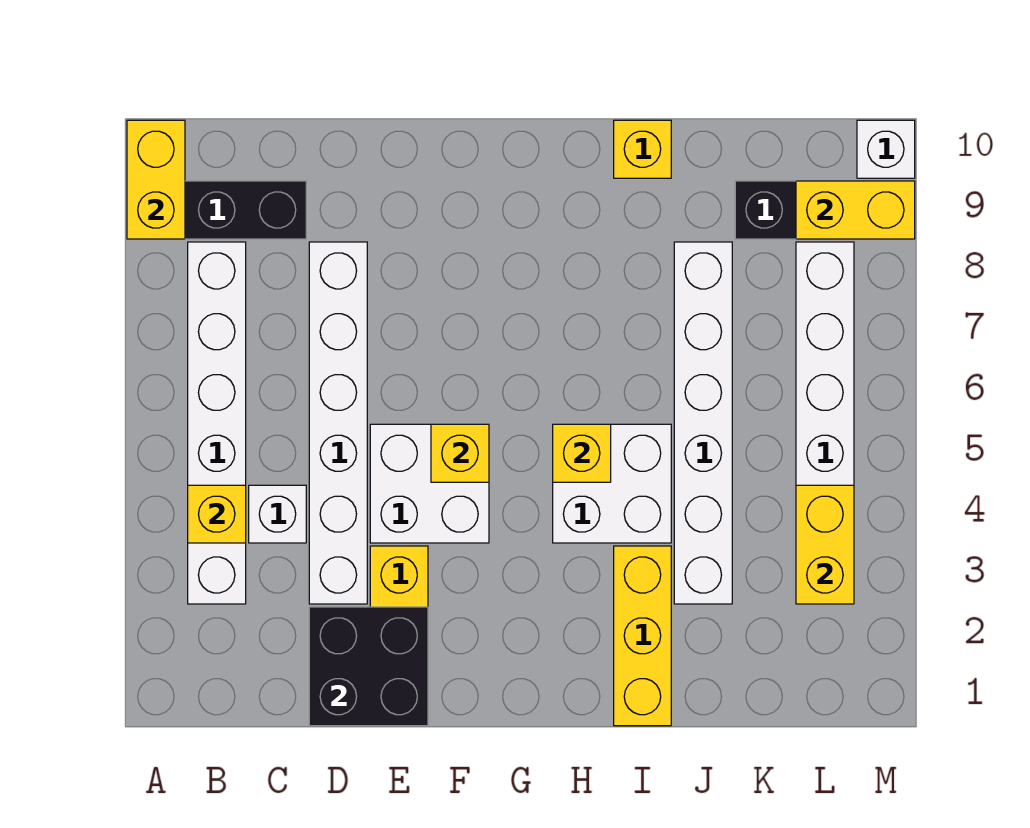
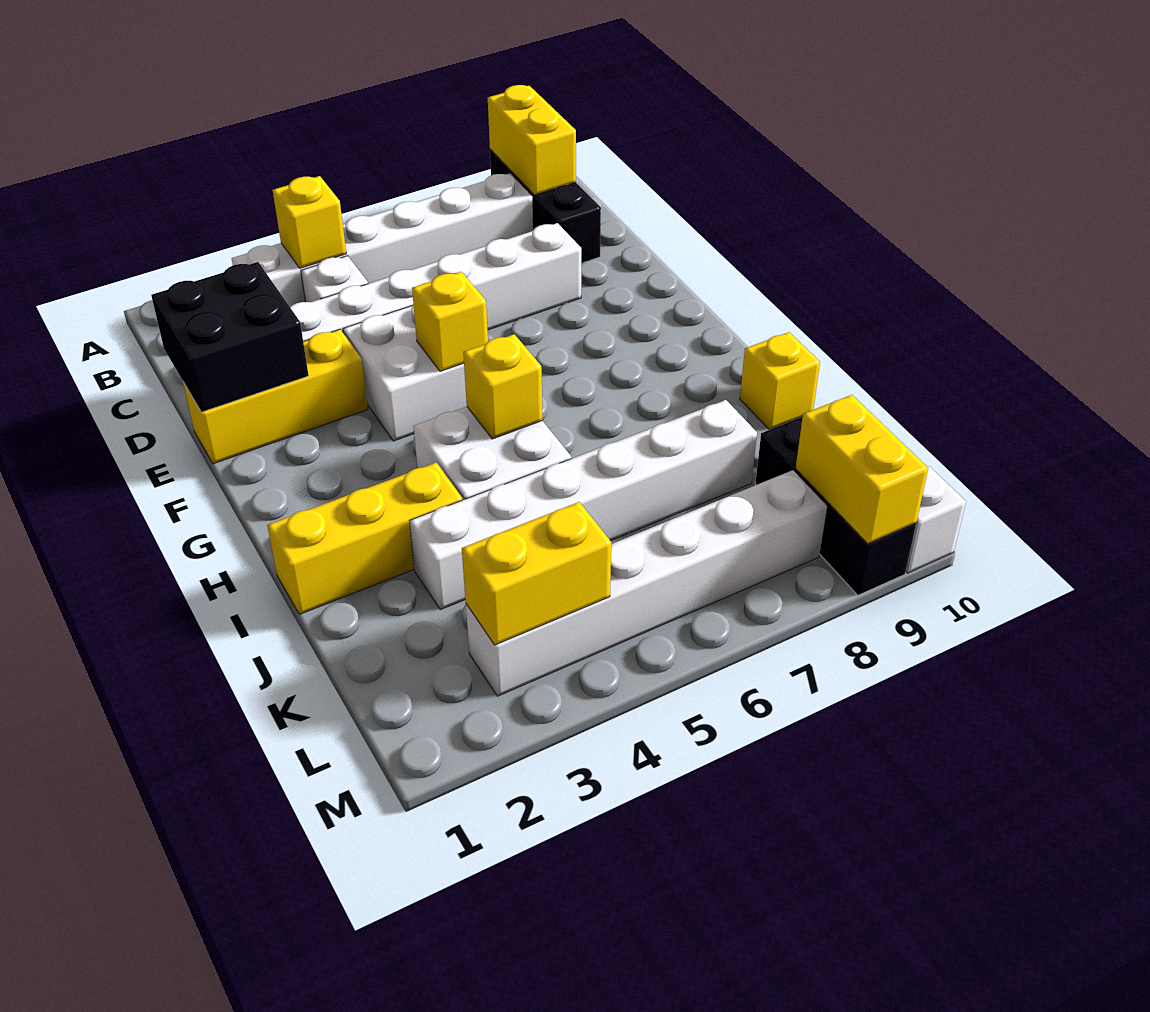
yellow brick A9:A10 level 2 -> yellow brick A9:B9 level 2

